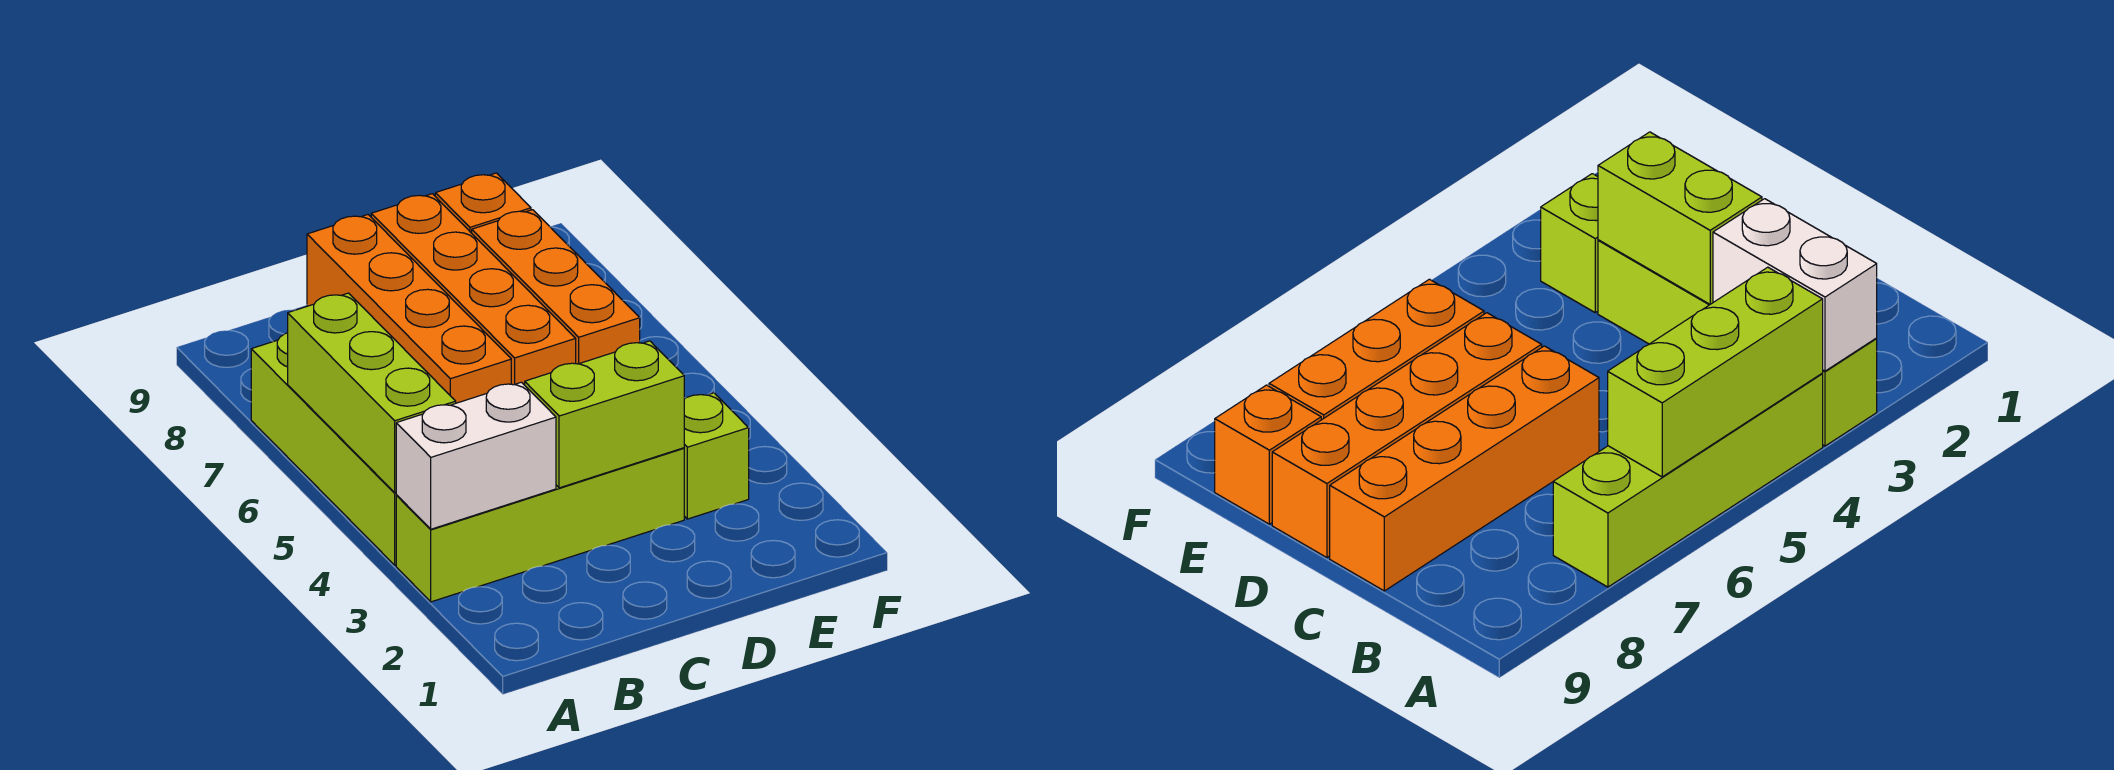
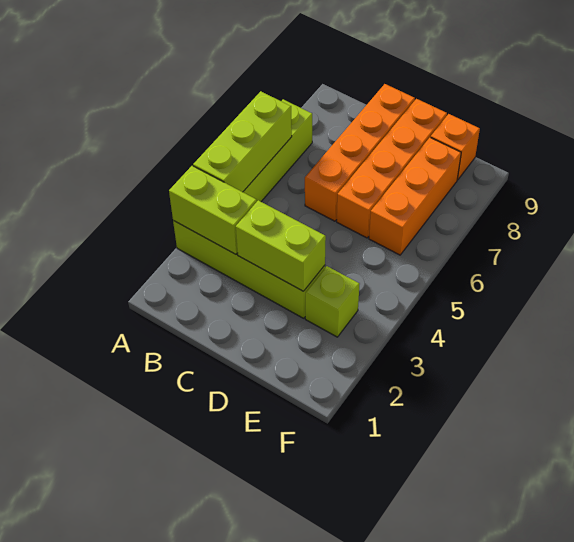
white brick A3:B3 level 2 -> lime brick A3:B3 level 2

